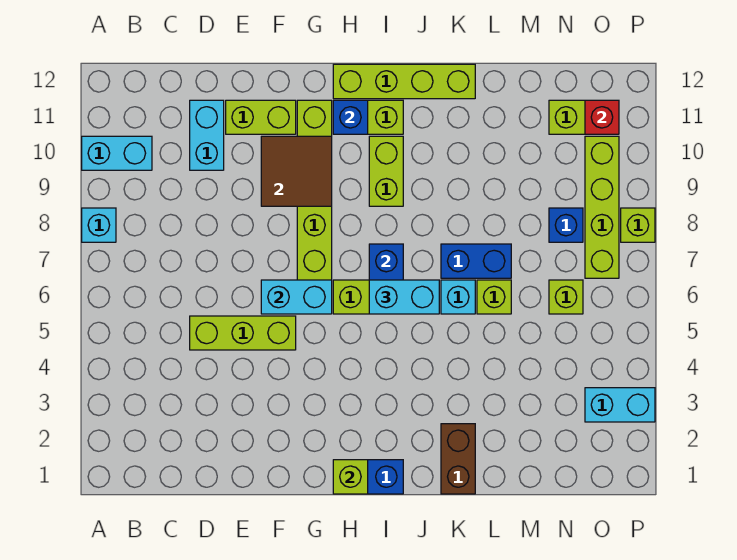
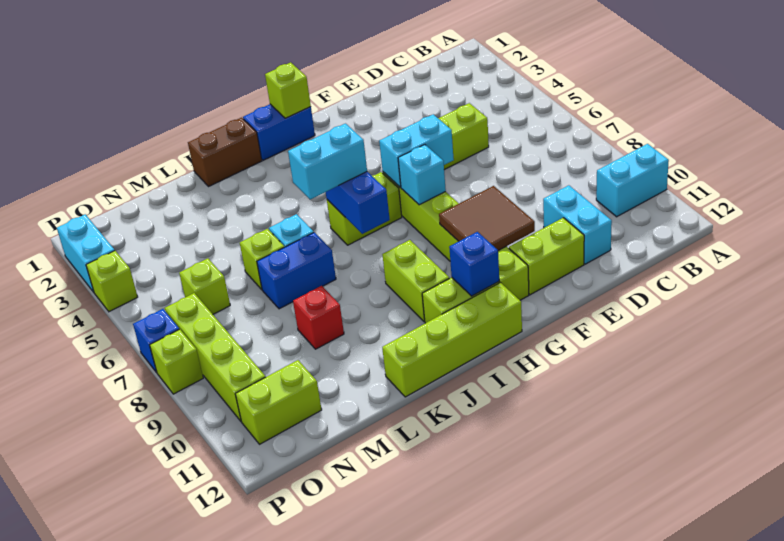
cyan brick A8 level 1 -> cyan brick G7 level 2
brown brick K1:K2 level 1 -> brown brick J1:K1 level 1
blue brick N8 level 1 -> blue brick P7 level 1
cyan brick O3:P3 level 1 -> cyan brick P2:P3 level 1
red brick O11 level 2 -> red brick L9 level 1
none -> lime brick P4 level 1

